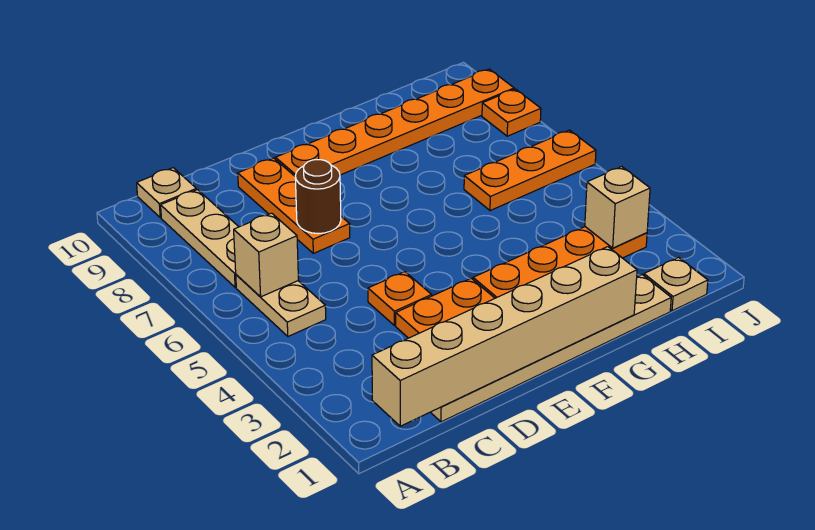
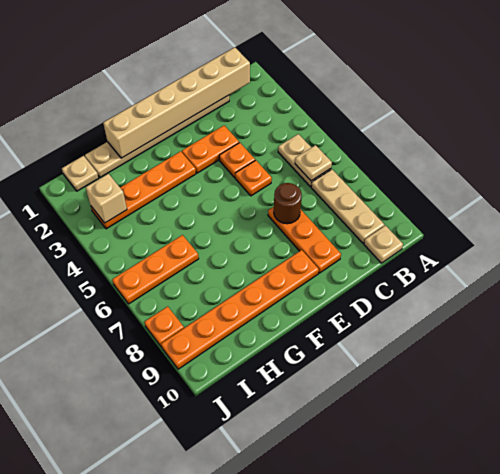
tan brick B6 level 2 -> tan plate B6 level 2
none -> orange plate D5 level 1

